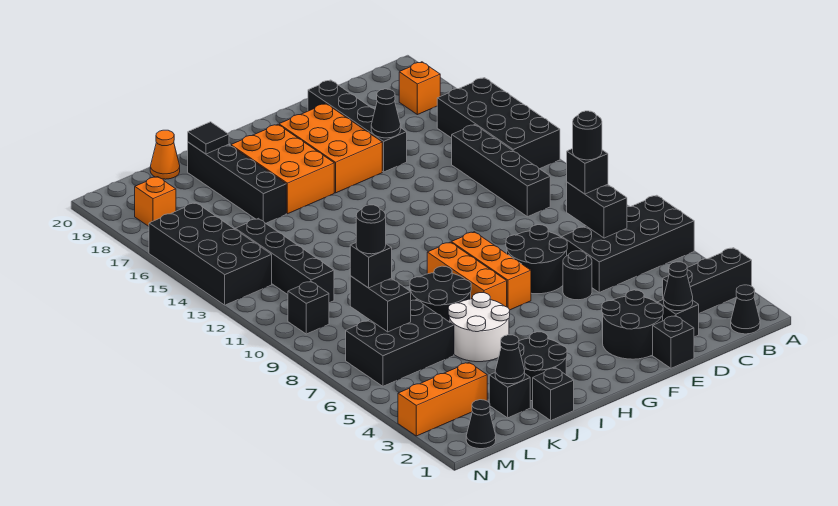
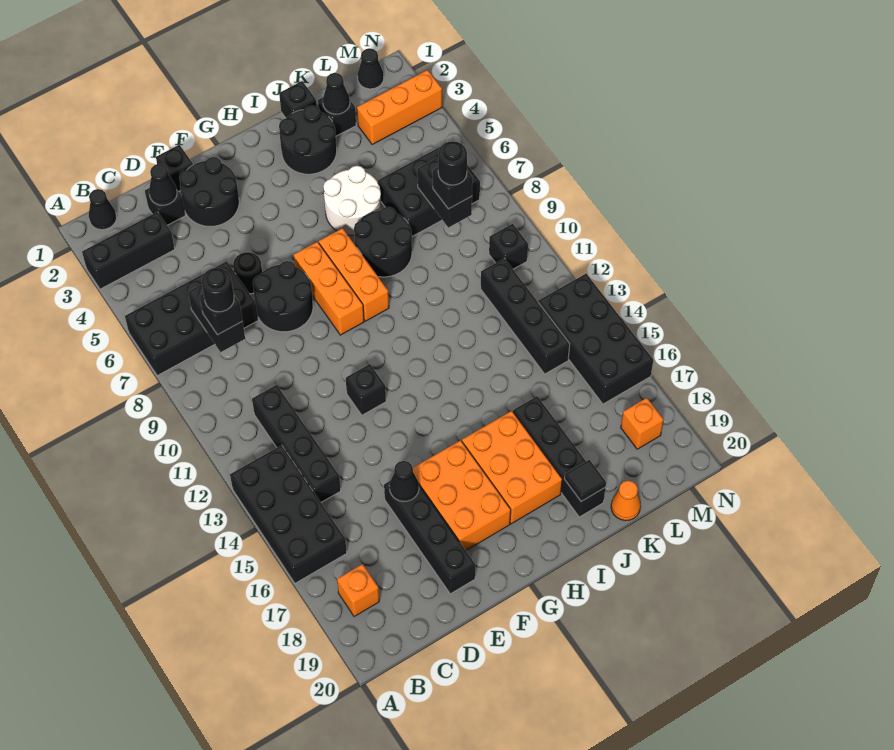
none -> black brick F12 level 1

